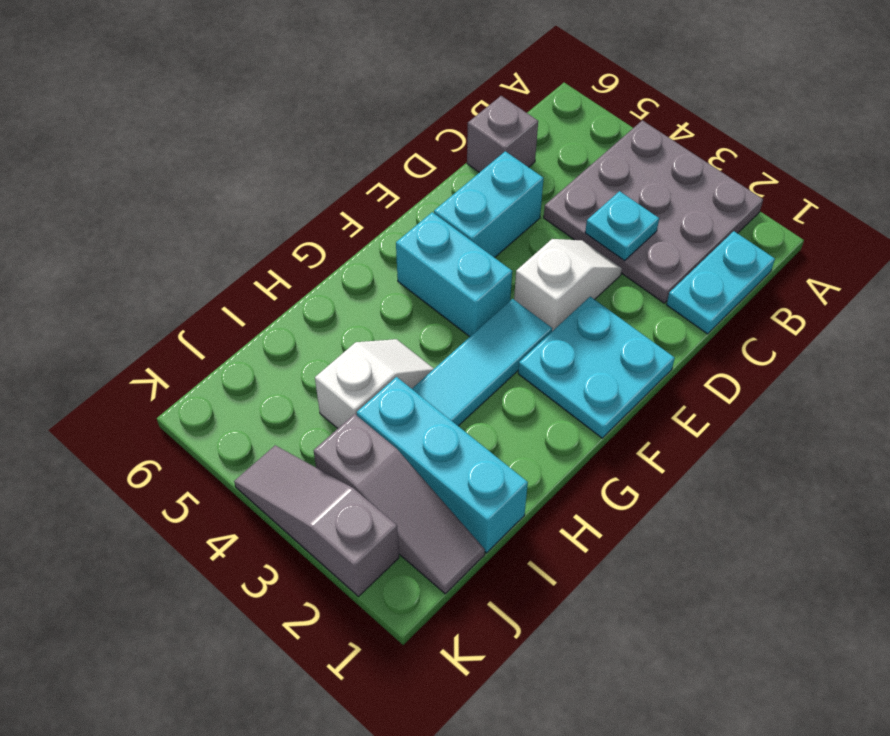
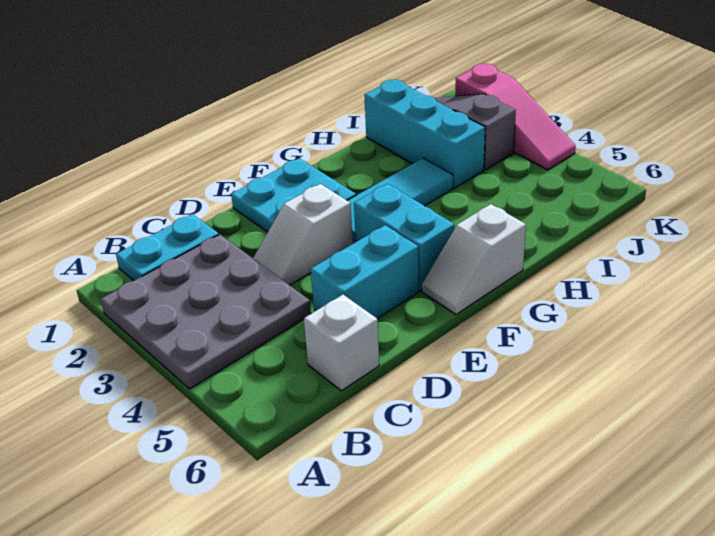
cyan plate C3 level 2 -> none
grey brick C6 level 1 -> white brick C6 level 1
white slope H4:I4 level 1 top I -> white slope F6:G6 level 1 top G
grey slope K2:K4 level 1 top 2 -> pink slope K2:K4 level 1 top 2

